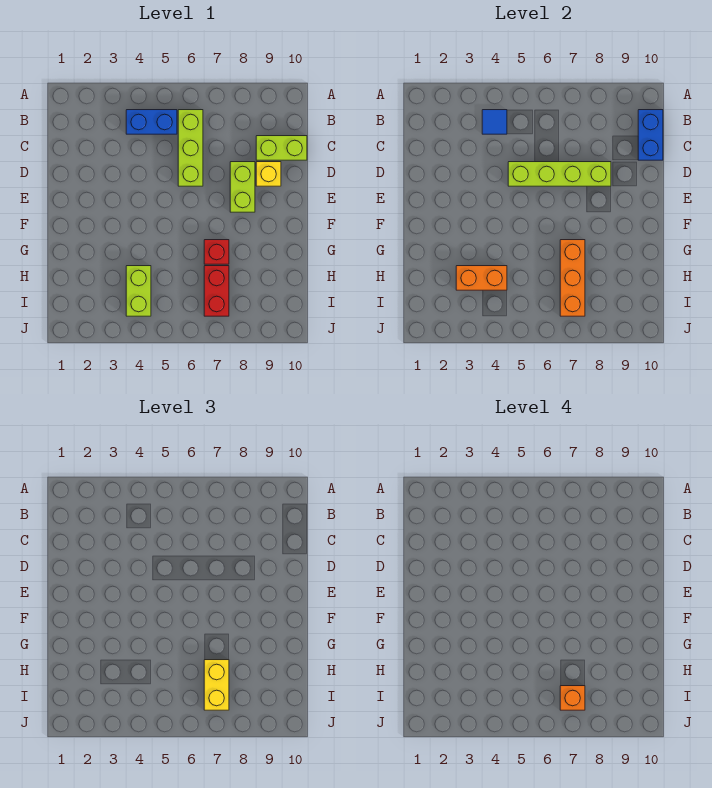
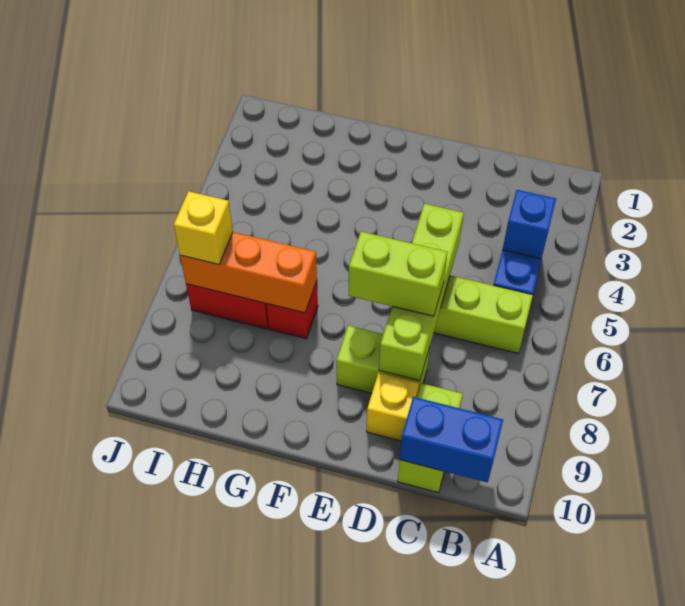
blue tile B4 level 2 -> blue brick B4 level 2
orange brick H3:H4 level 2 -> none
lime brick H4:I4 level 1 -> lime brick D7:E7 level 3
yellow brick H7:I7 level 3 -> yellow brick I7 level 3
orange brick I7 level 4 -> none

